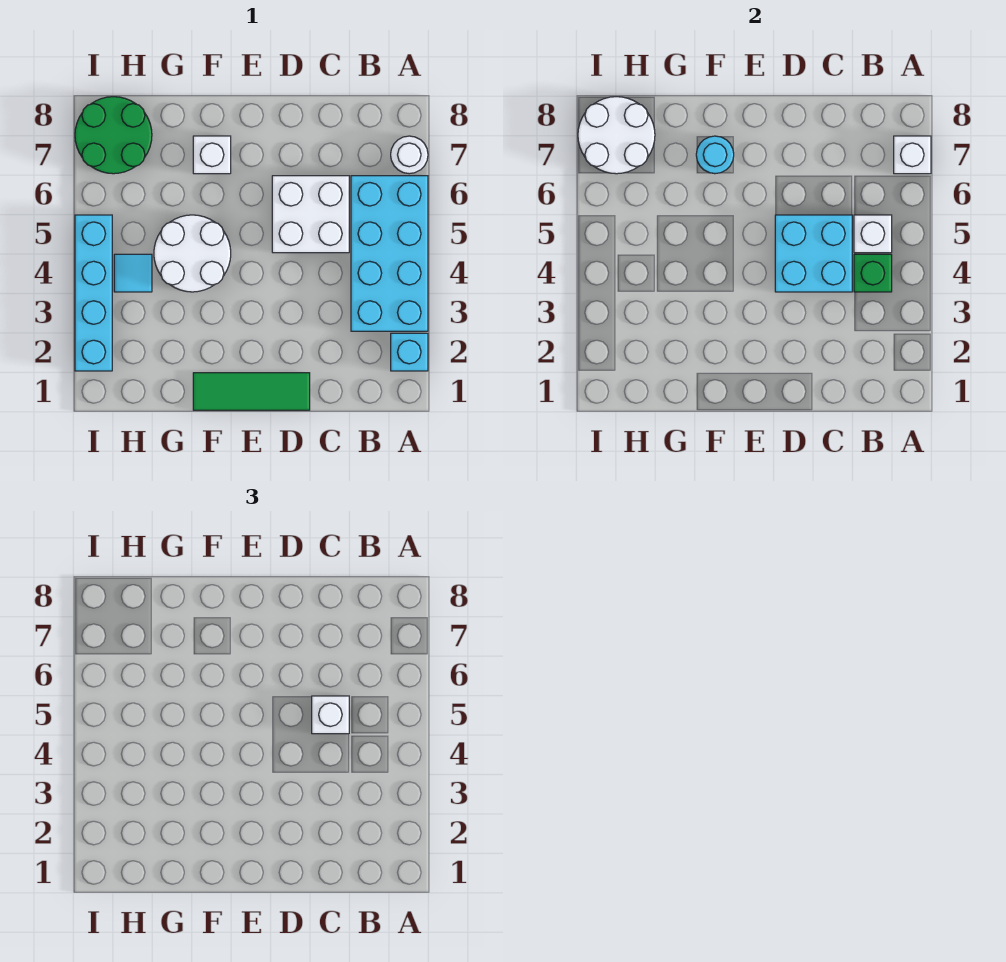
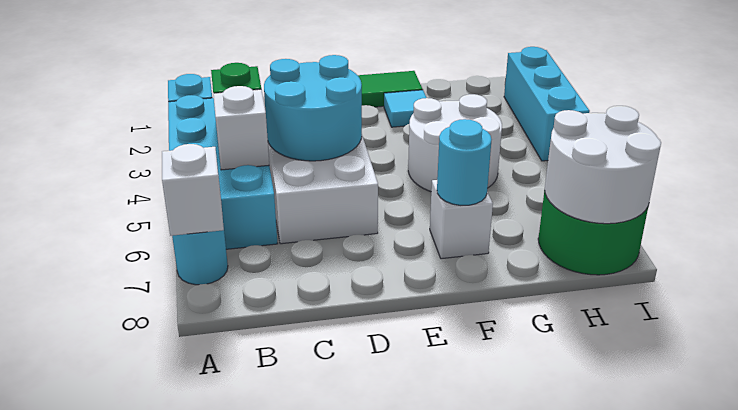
white round brick A7 level 1 -> cyan round brick A7 level 1
cyan brick C4:D5 level 2 -> cyan round brick C4:D5 level 2
white brick C5 level 3 -> none
cyan tile H4 level 1 -> cyan tile F2 level 1
cyan brick I2:I5 level 1 -> cyan brick I2:I4 level 1

